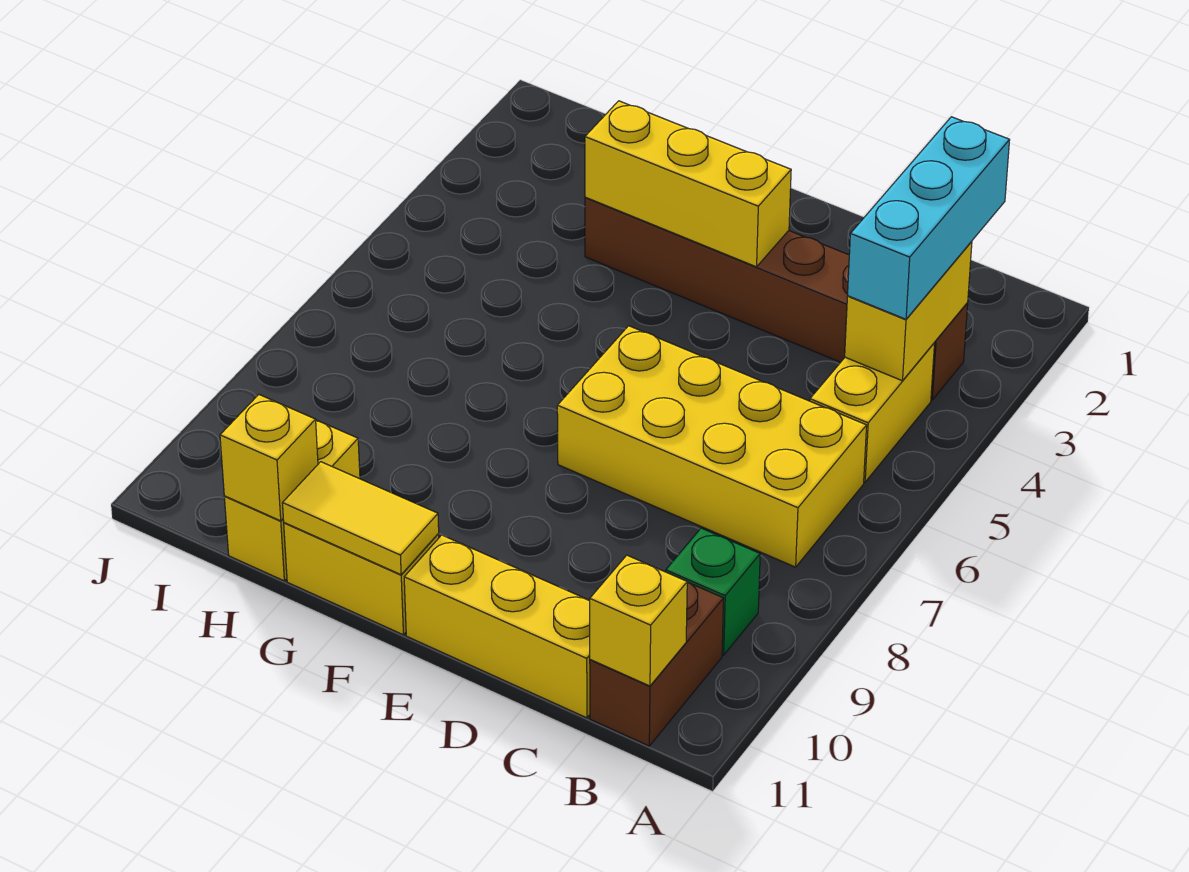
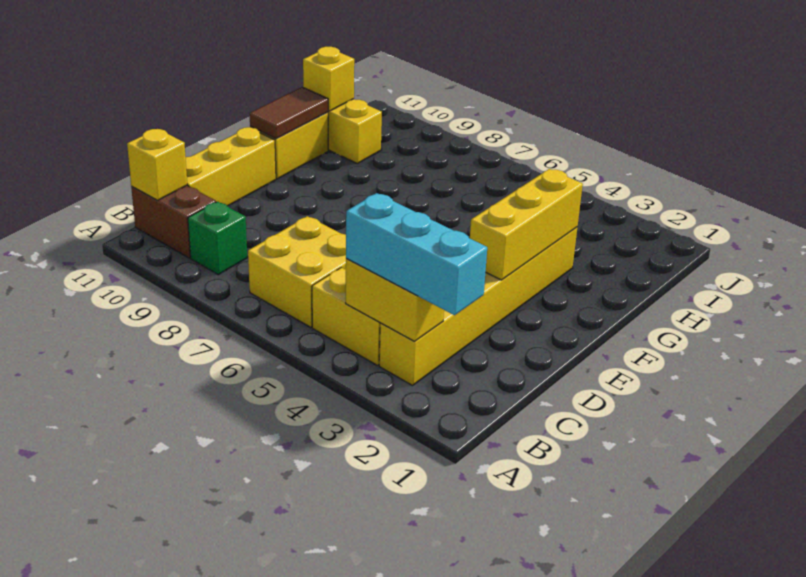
brown brick B3:G3 level 1 -> yellow brick B3:G3 level 1
yellow brick B6:E7 level 1 -> yellow brick B6:C7 level 1
yellow tile F11:G11 level 2 -> brown tile F11:G11 level 2

